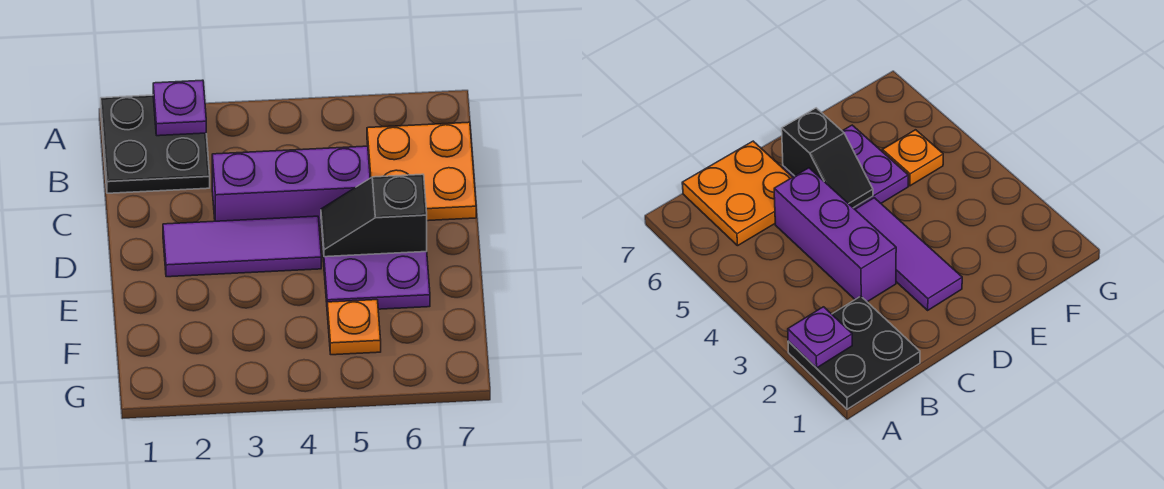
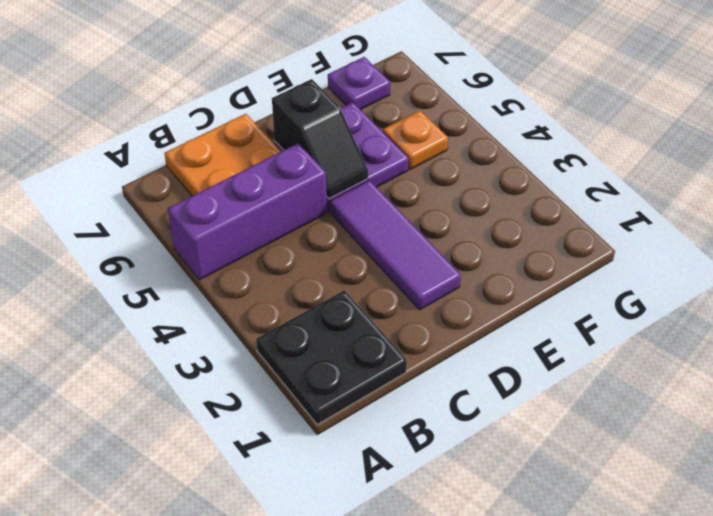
purple plate A2 level 2 -> purple plate F7 level 1
purple brick C3:C5 level 1 -> purple brick A5:C5 level 1

